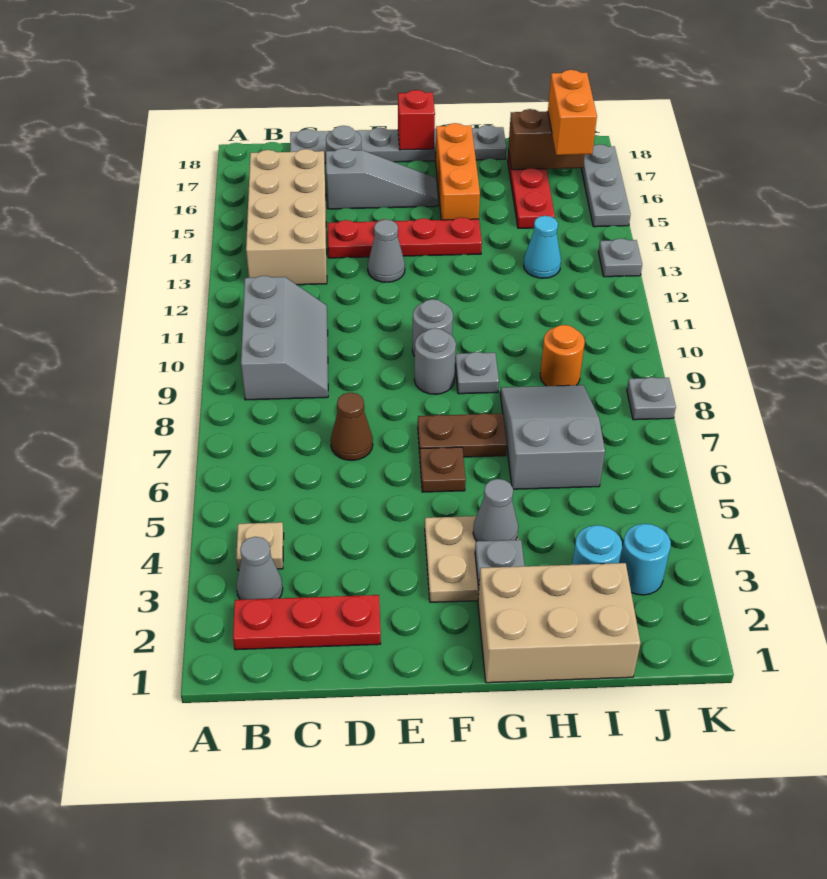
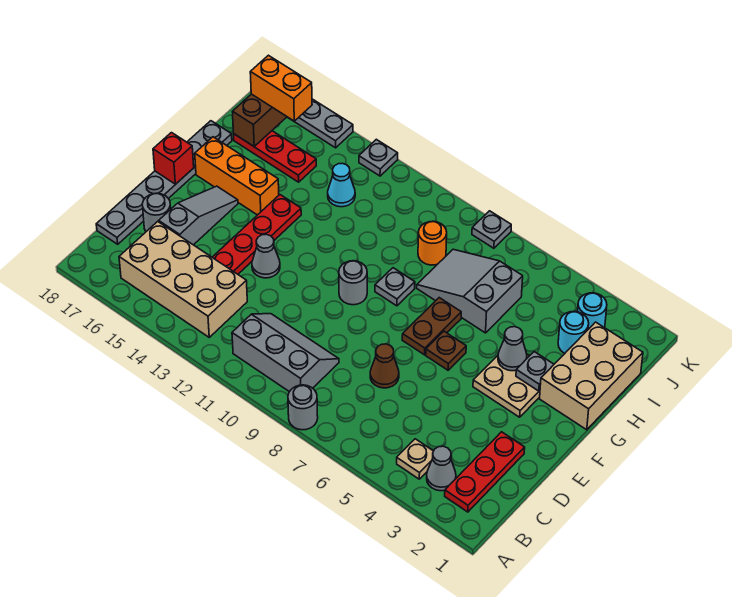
grey round brick F9 level 1 -> grey round brick A8 level 1

